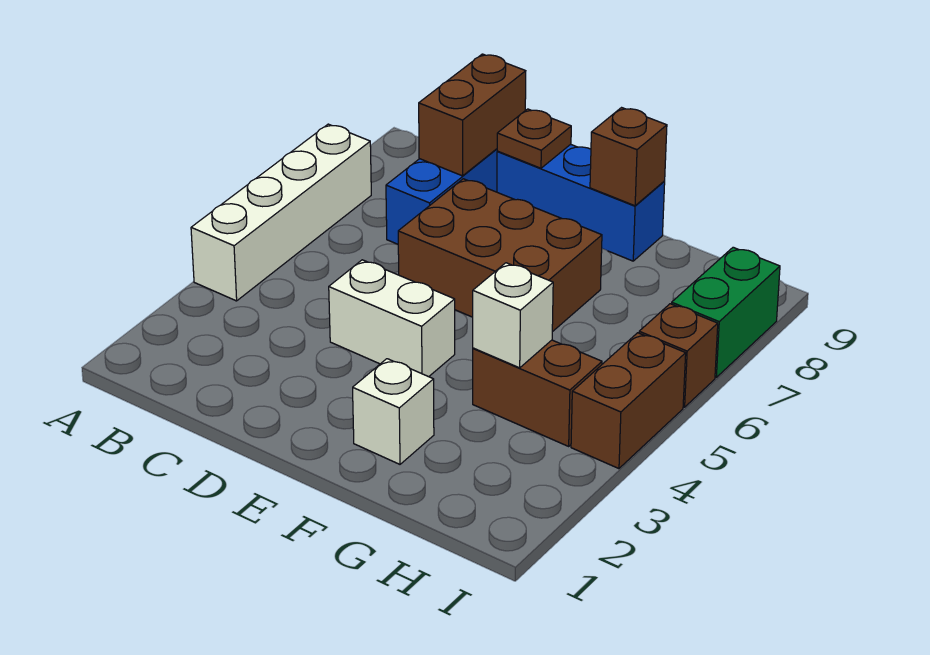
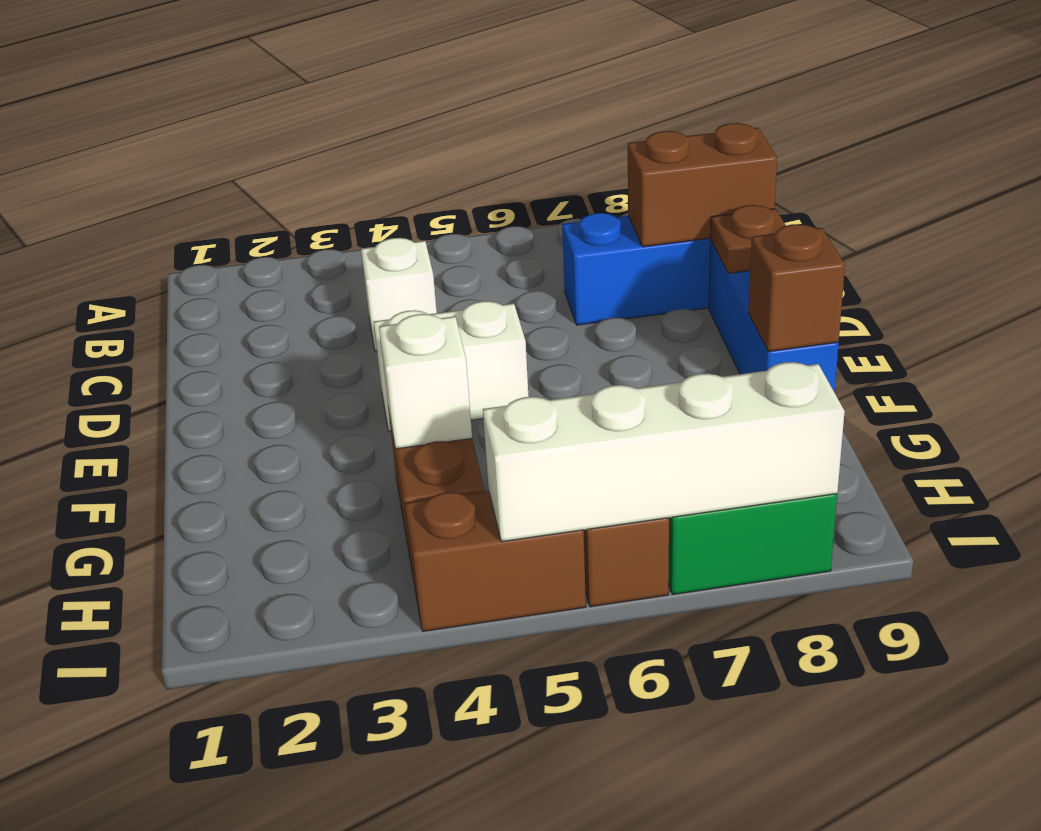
white brick A4:A7 level 1 -> white brick I5:I8 level 2
white brick D4:E4 level 1 -> white brick E4:E5 level 1
brown brick D6:F7 level 1 -> none
white brick F2 level 1 -> white brick C4 level 1

